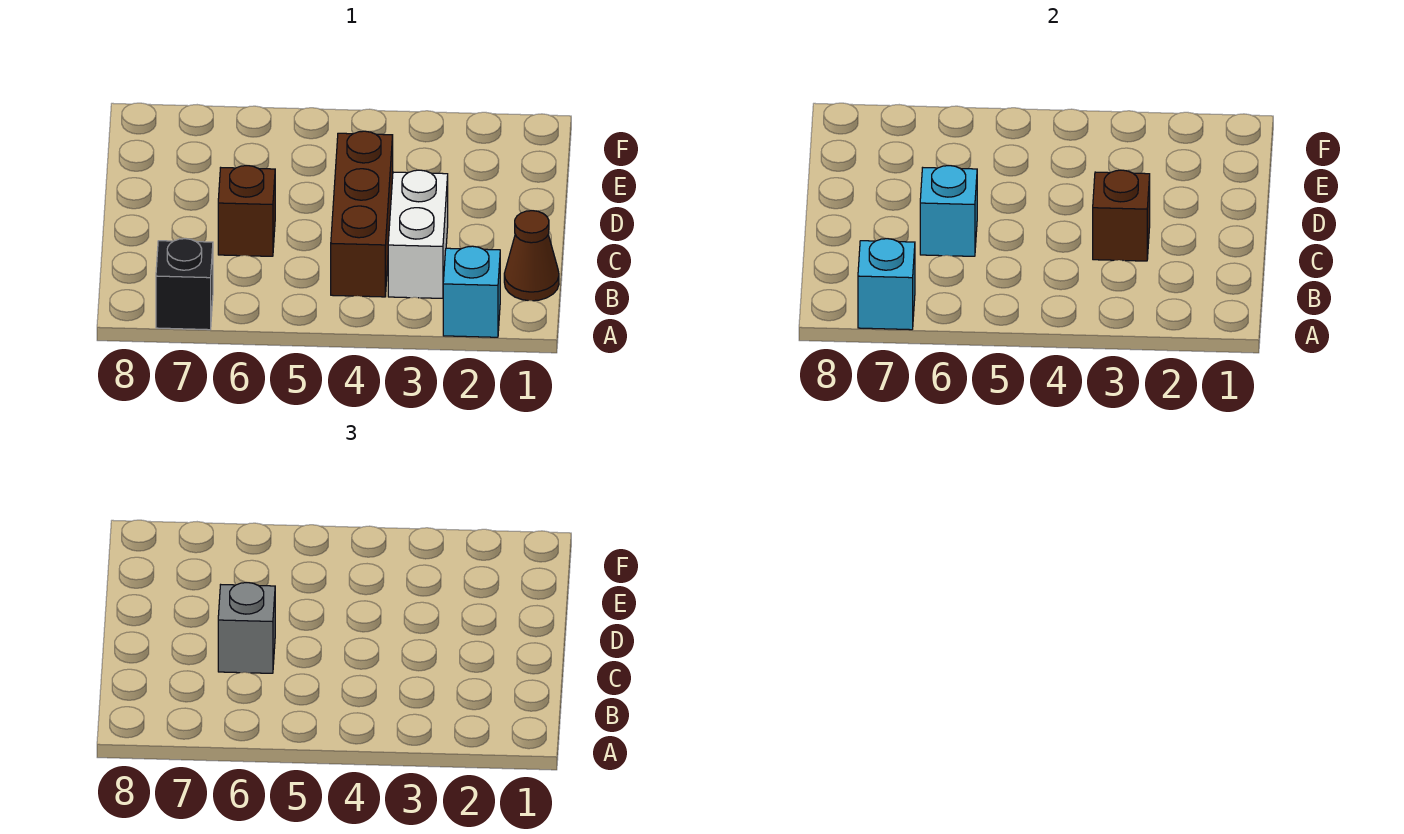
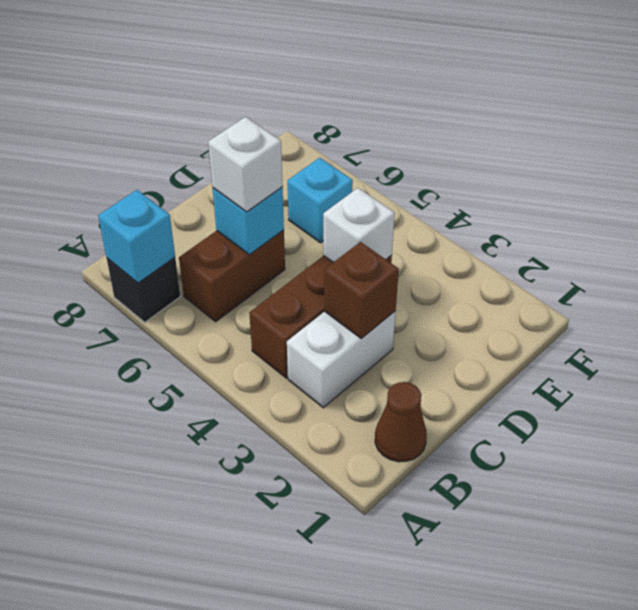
cyan brick A2 level 1 -> cyan brick E6 level 1
brown brick C6 level 1 -> brown brick B6:C6 level 1
grey brick C6 level 3 -> white brick C6 level 3
none -> white brick D4 level 2

